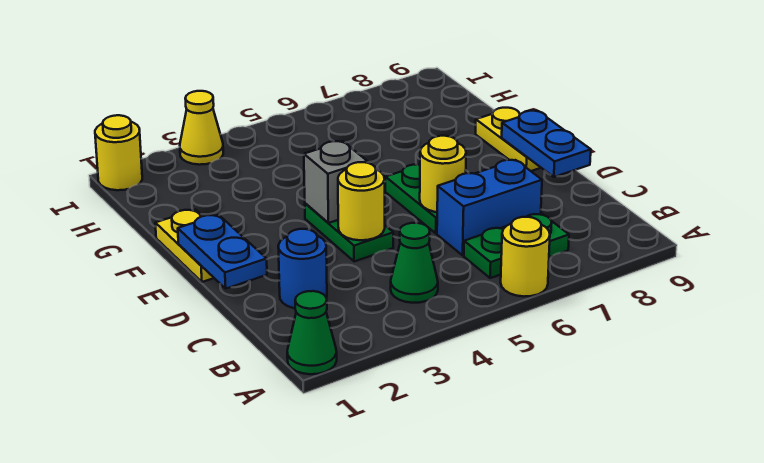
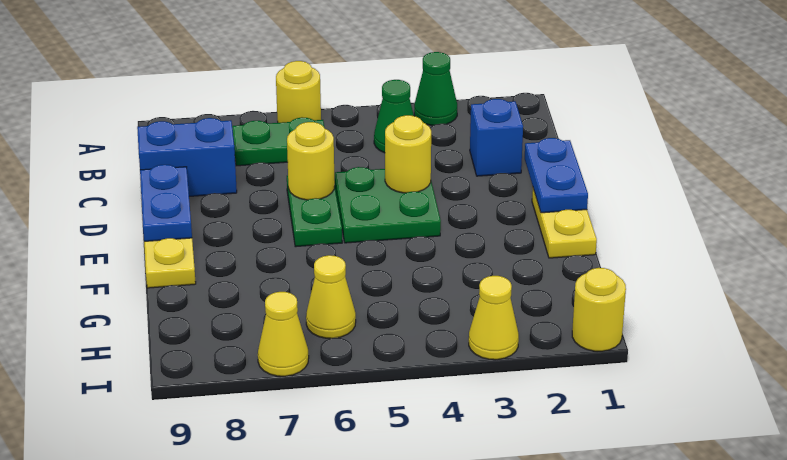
green cone A1 level 1 -> green cone A3 level 1
blue round brick C2 level 1 -> blue brick C2 level 1
blue brick C6:C7 level 1 -> blue brick C8:C9 level 1
green plate D4:E4 level 1 -> green plate D4:E5 level 1
grey brick E4 level 2 -> none
none -> yellow cone H6 level 1
none -> yellow cone I7 level 1

